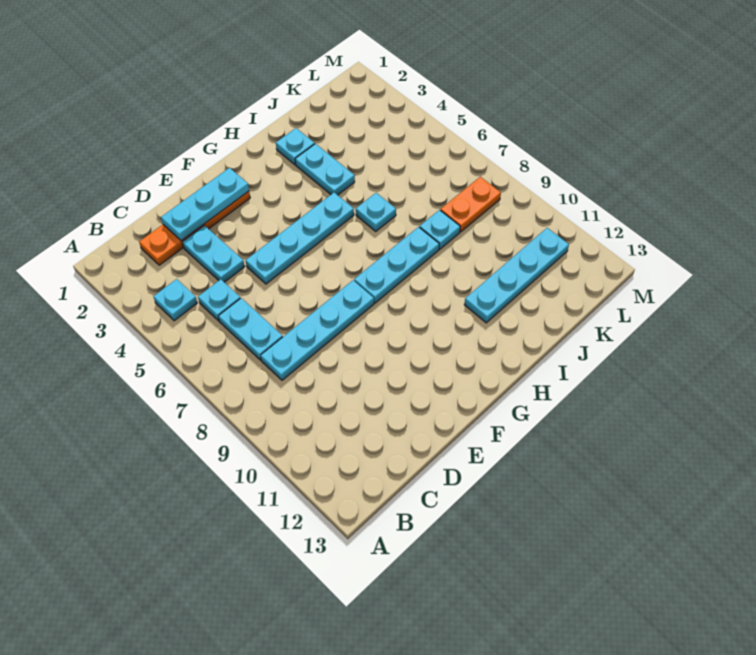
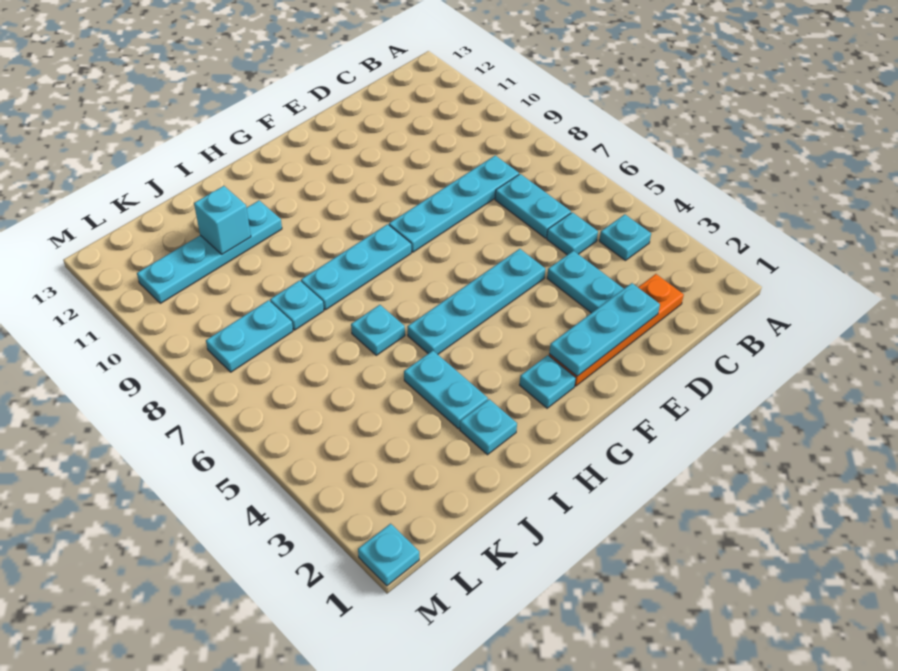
none -> cyan plate G2 level 1
none -> cyan brick J11 level 2
orange plate K8:L8 level 1 -> cyan plate K8:L8 level 1
none -> cyan plate M1 level 1

